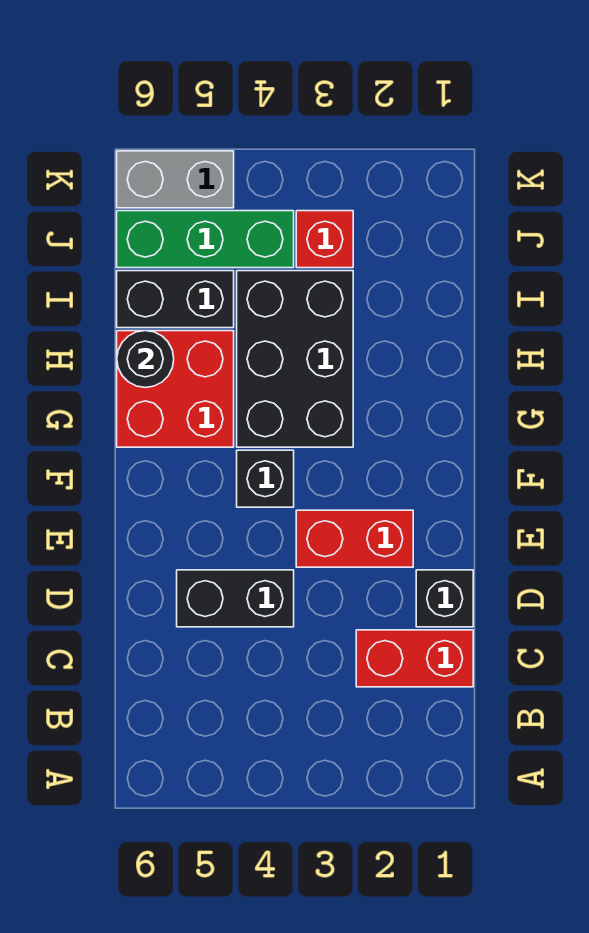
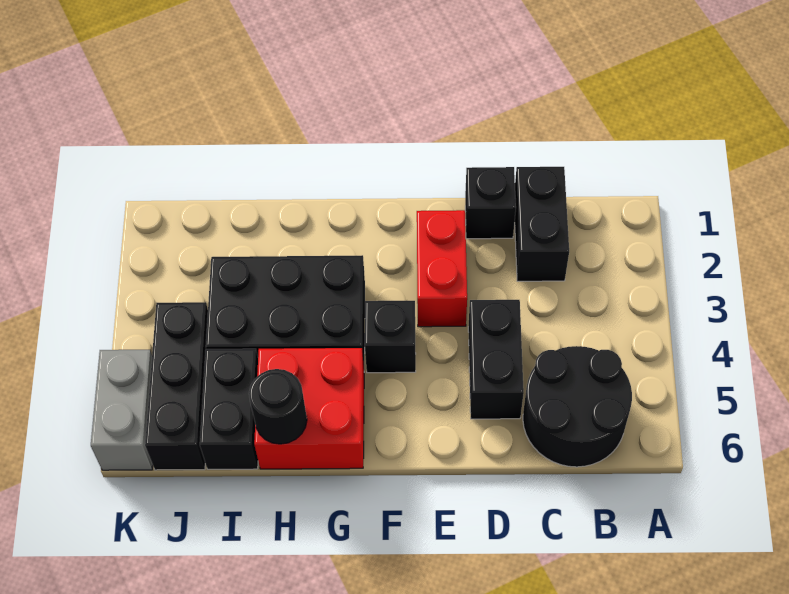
none -> black round brick B5:C6 level 1
red brick C1:C2 level 1 -> black brick C1:C2 level 1
red brick J3 level 1 -> none
green brick J4:J6 level 1 -> black brick J4:J6 level 1

